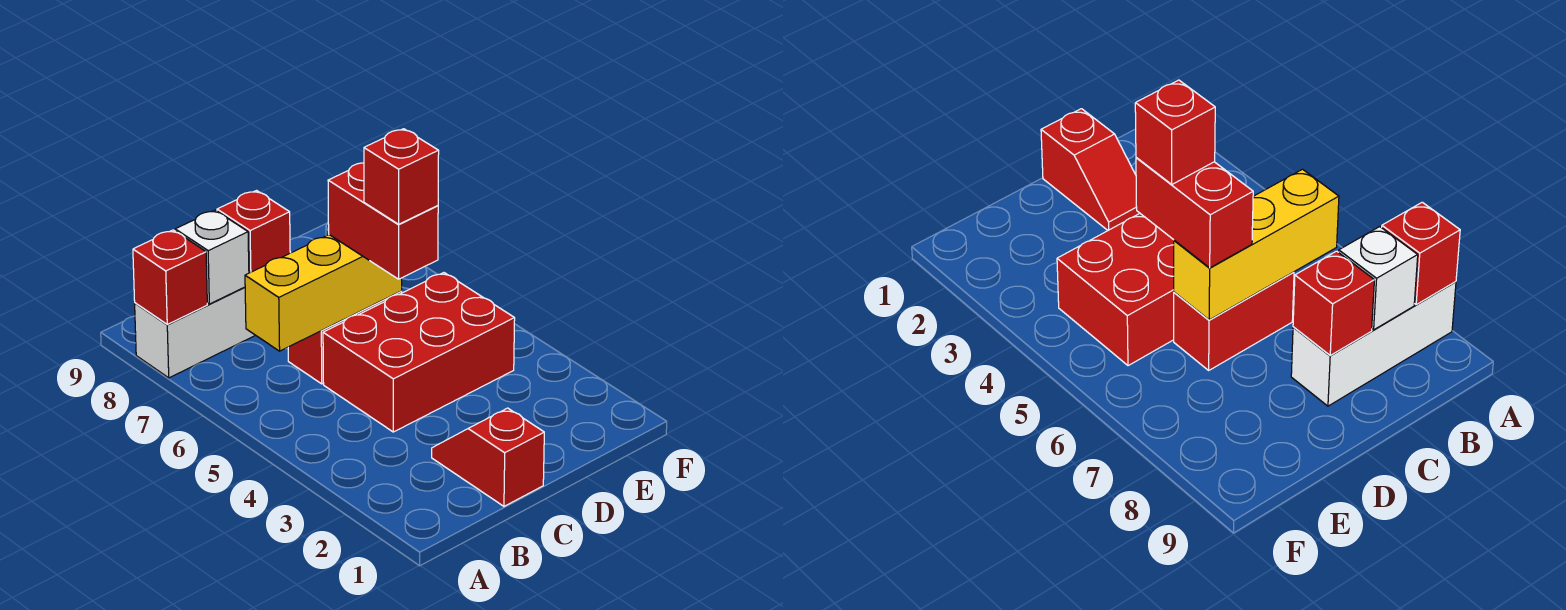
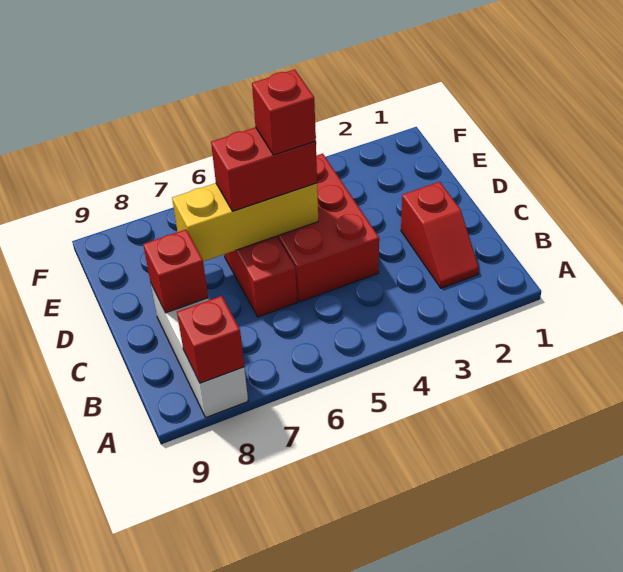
yellow brick B6:D6 level 2 -> yellow brick D5:D7 level 2
white brick B8 level 2 -> none
red slope C1:C2 level 1 top 1 -> red slope B2:C2 level 1 top C

